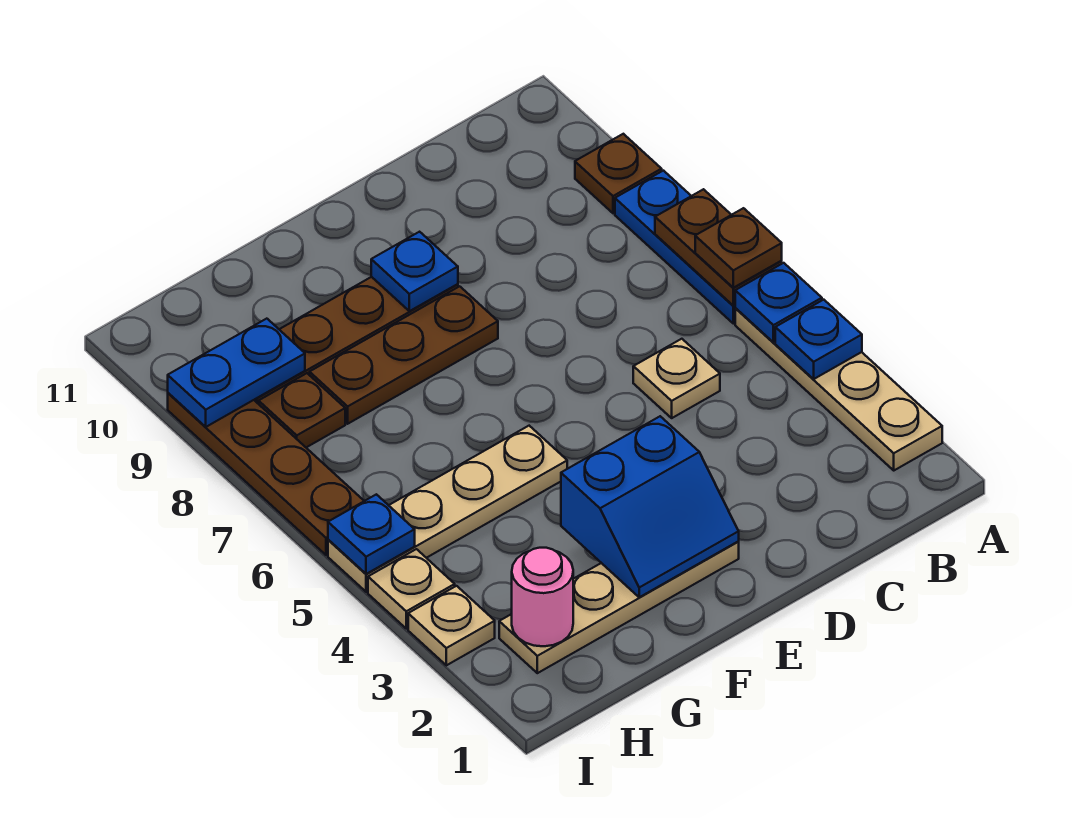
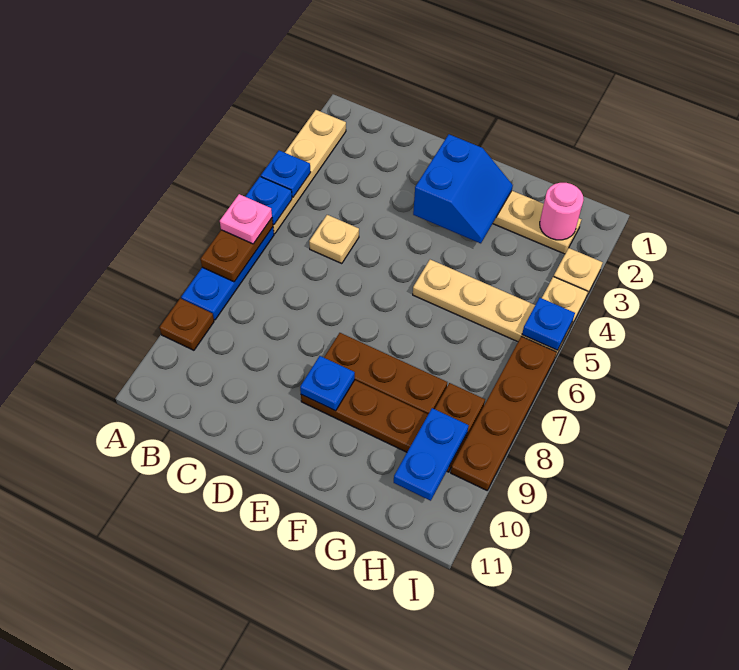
brown plate A6 level 3 -> pink plate A6 level 3
blue slope E2:F3 level 2 top 3 -> blue slope E2:F3 level 2 top E
blue plate H9:I9 level 2 -> blue plate H9:H10 level 2

